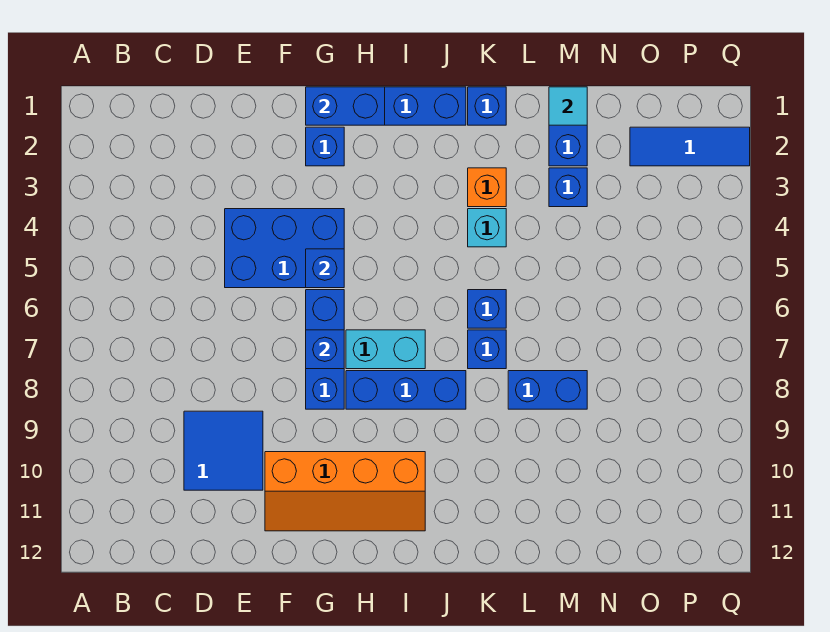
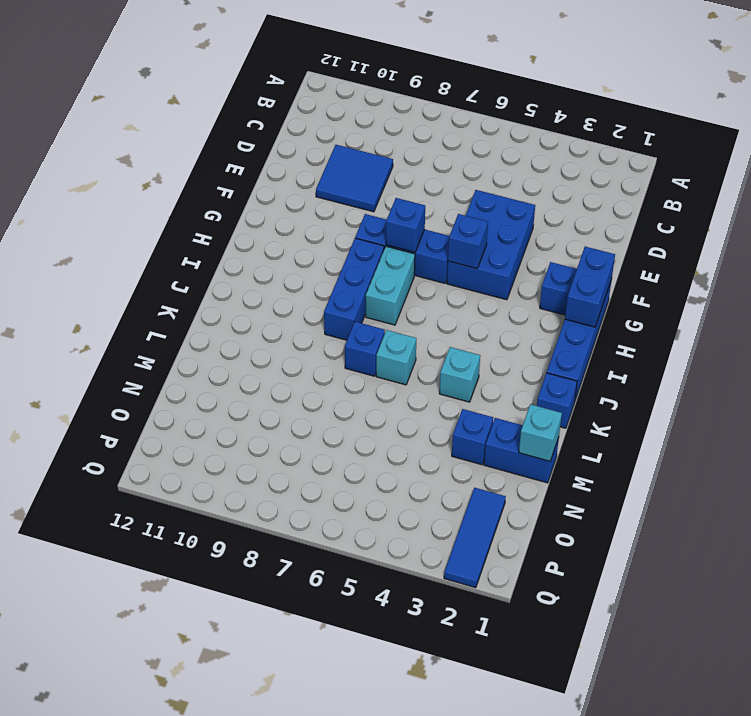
orange slope F10:I11 level 1 top 10 -> none
orange brick K3 level 1 -> none
blue brick K6 level 1 -> cyan brick K6 level 1
blue brick L8:M8 level 1 -> none
cyan tile M1 level 2 -> cyan brick M1 level 2

